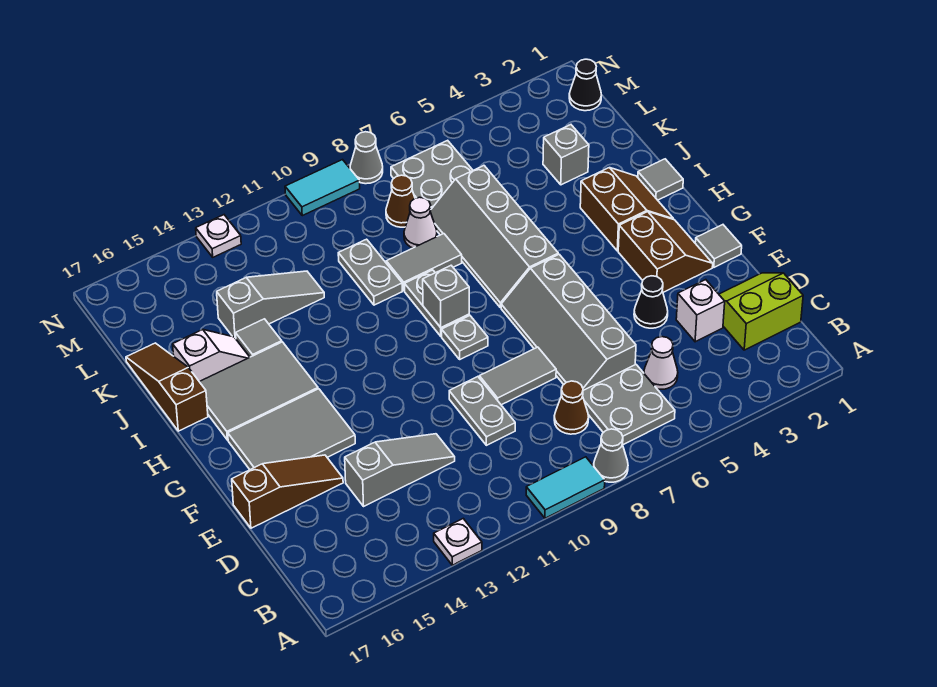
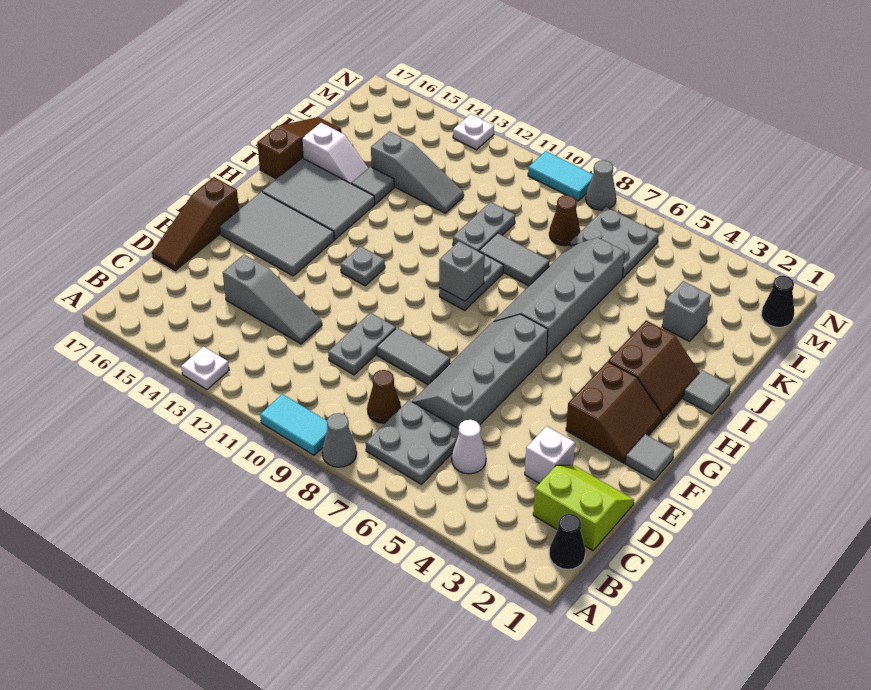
black cone E4 level 1 -> black cone B1 level 1
brown slope E15:E17 level 1 top 17 -> brown slope D17:F17 level 1 top F
grey plate G9 level 1 -> grey plate G12 level 1
white cone K8 level 1 -> none

